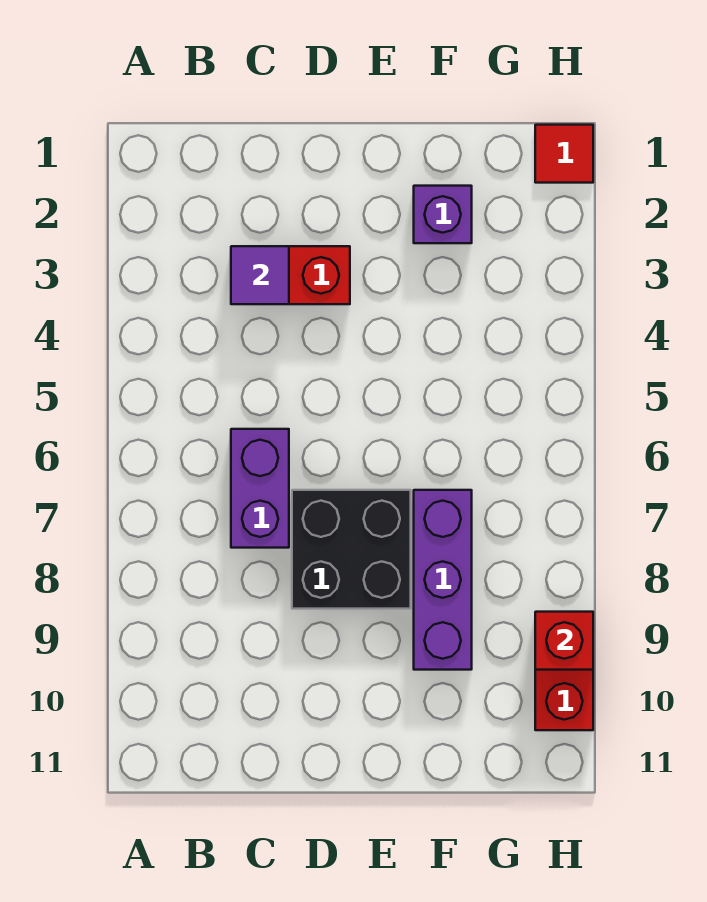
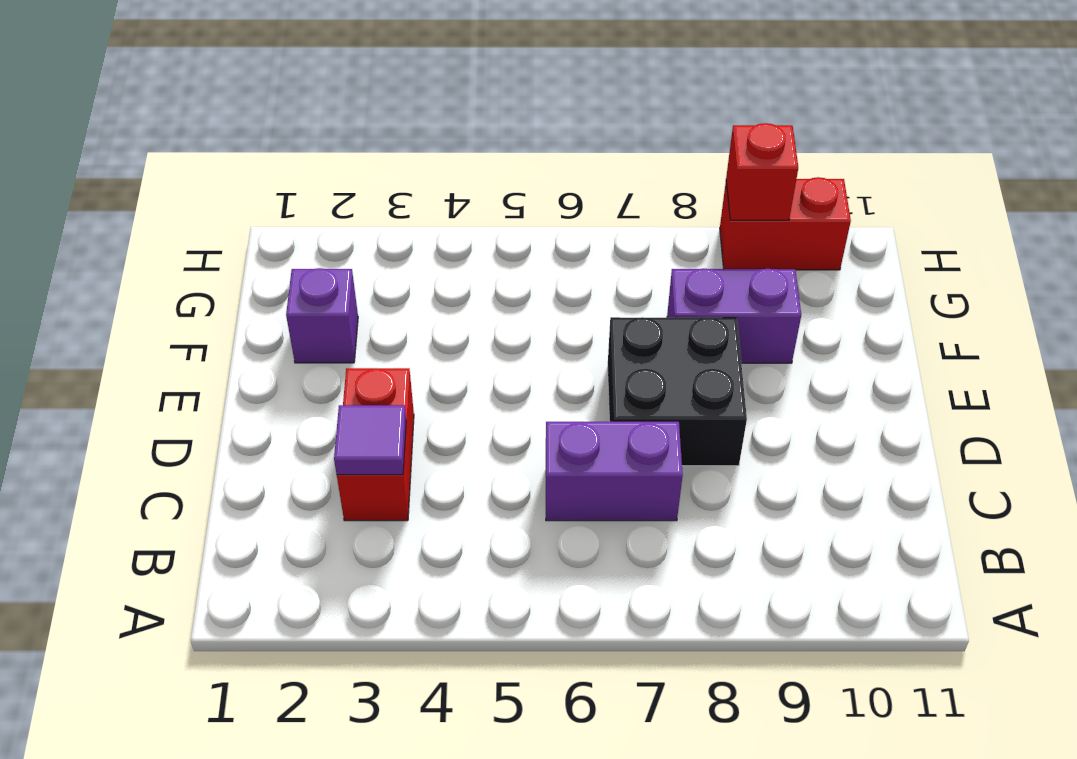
purple brick F7:F9 level 1 -> purple brick F8:F9 level 1
red tile H1 level 1 -> none

